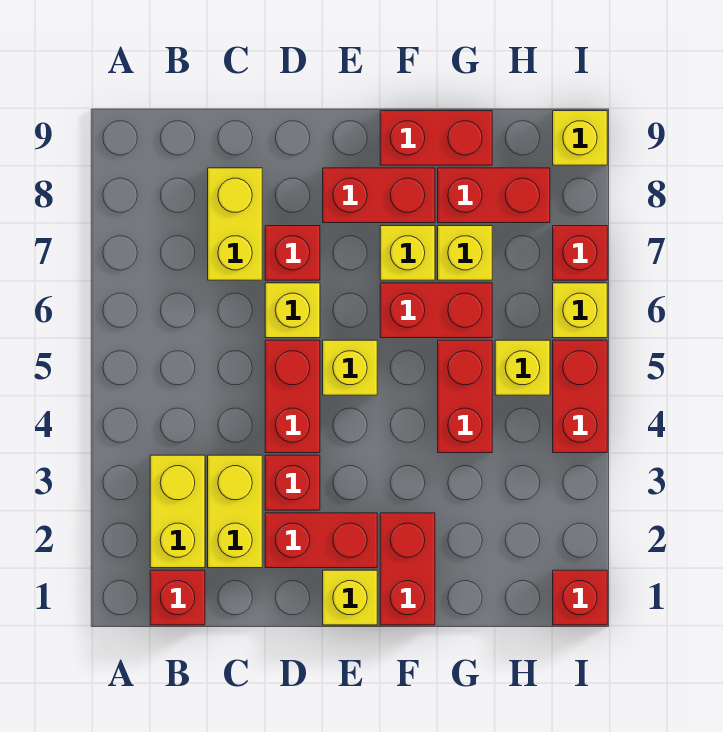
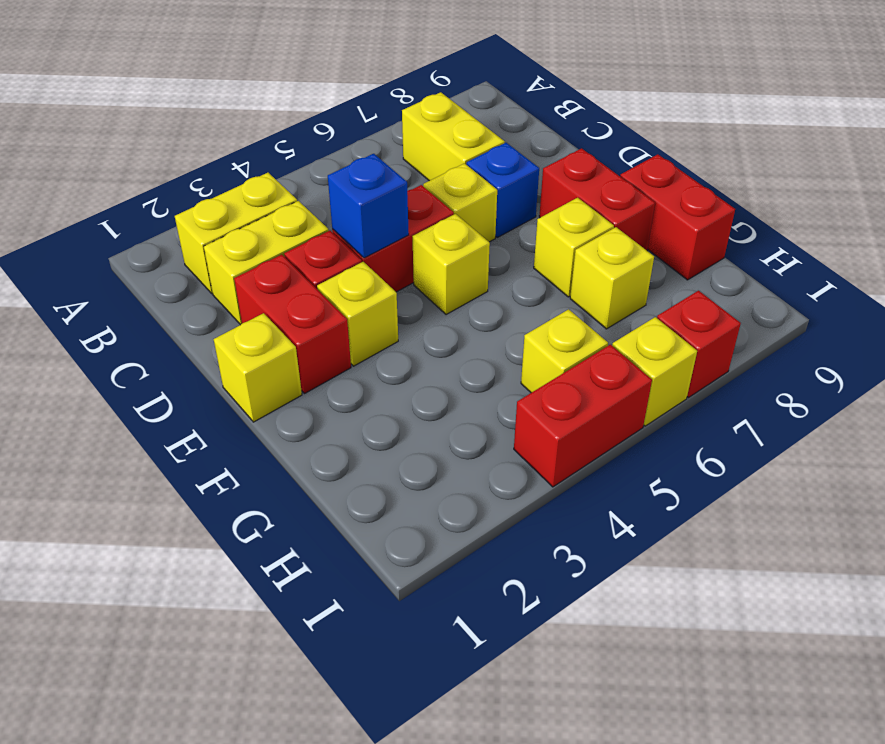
red brick B1 level 1 -> none
yellow brick C7:C8 level 1 -> yellow brick B7:C7 level 1
none -> blue brick D4 level 2
red brick D7 level 1 -> blue brick D7 level 1
red brick F1:F2 level 1 -> none
red brick F6:G6 level 1 -> none
red brick G4:G5 level 1 -> none
red brick G8:H8 level 1 -> none
red brick I1 level 1 -> none
yellow brick I9 level 1 -> yellow brick E3 level 1

